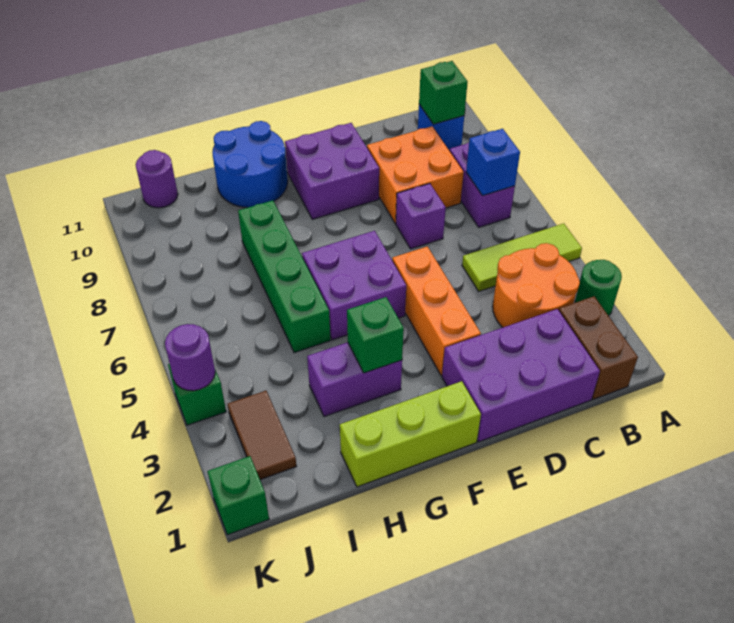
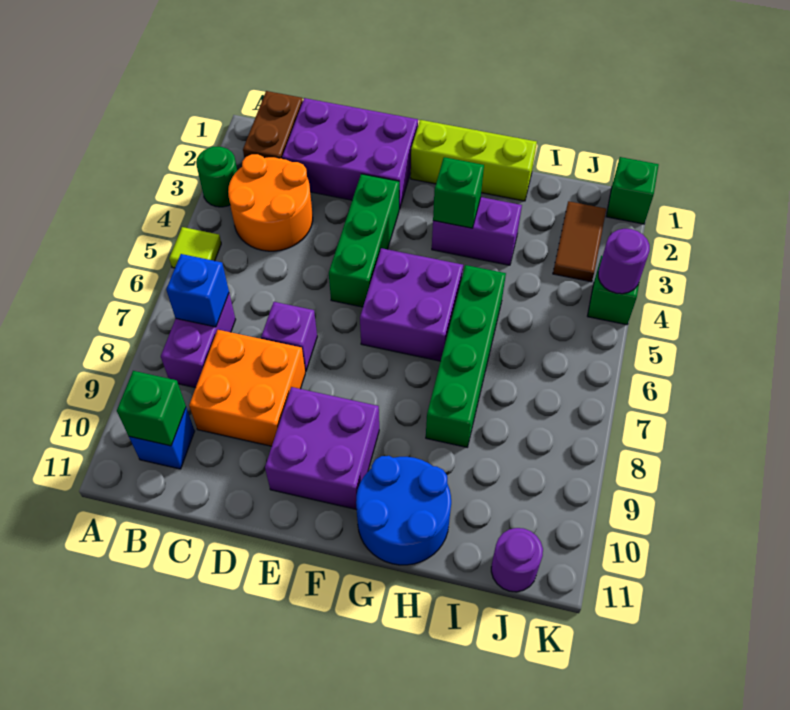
lime tile A5:C5 level 1 -> lime tile A5 level 1
orange brick E3:E5 level 1 -> green brick E3:E5 level 1

